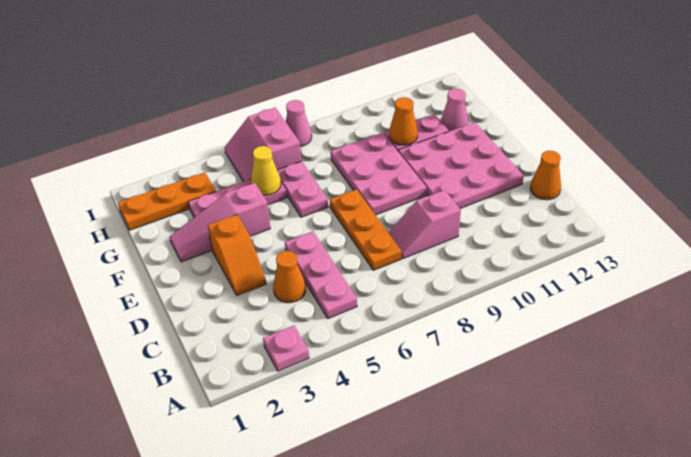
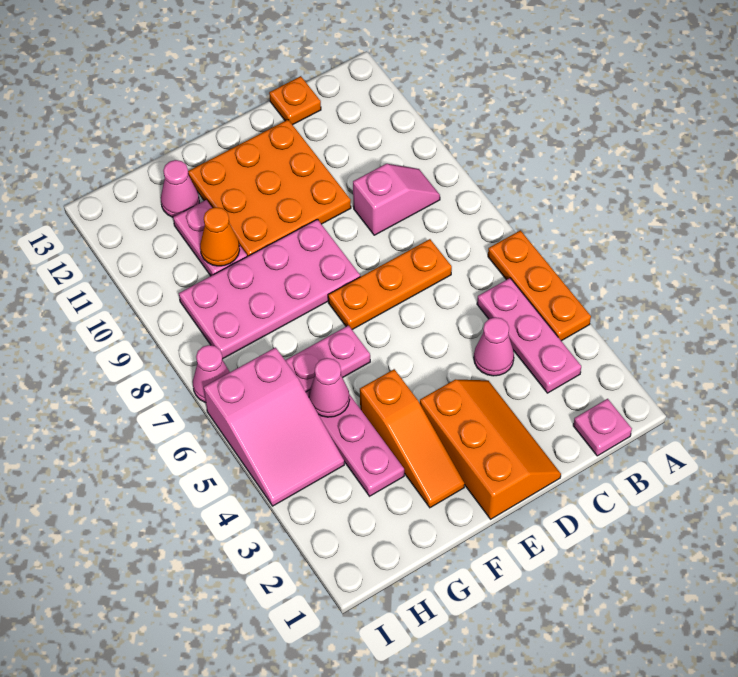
pink plate A3 level 1 -> pink plate B1 level 1
pink plate B5:D5 level 1 -> pink plate B3:B5 level 1
orange cone C4 level 1 -> pink cone C4 level 1
pink slope C8:C9 level 1 top 9 -> pink slope B9:C9 level 1 top C
orange cone C13 level 1 -> orange plate C13 level 1
orange slope D3:E3 level 1 top E -> orange slope D1:E3 level 1 top E
pink plate D10:F12 level 1 -> orange plate D10:F12 level 1
pink plate E8:G9 level 1 -> pink plate E8:H9 level 1
pink slope F2:F4 level 1 top 4 -> orange slope F2:F4 level 1 top 4
yellow cone G5 level 2 -> pink cone G5 level 2
orange plate H1:H3 level 1 -> orange plate A4:A6 level 1
pink slope H5:I6 level 1 top 6 -> pink slope H4:I6 level 1 top 6

